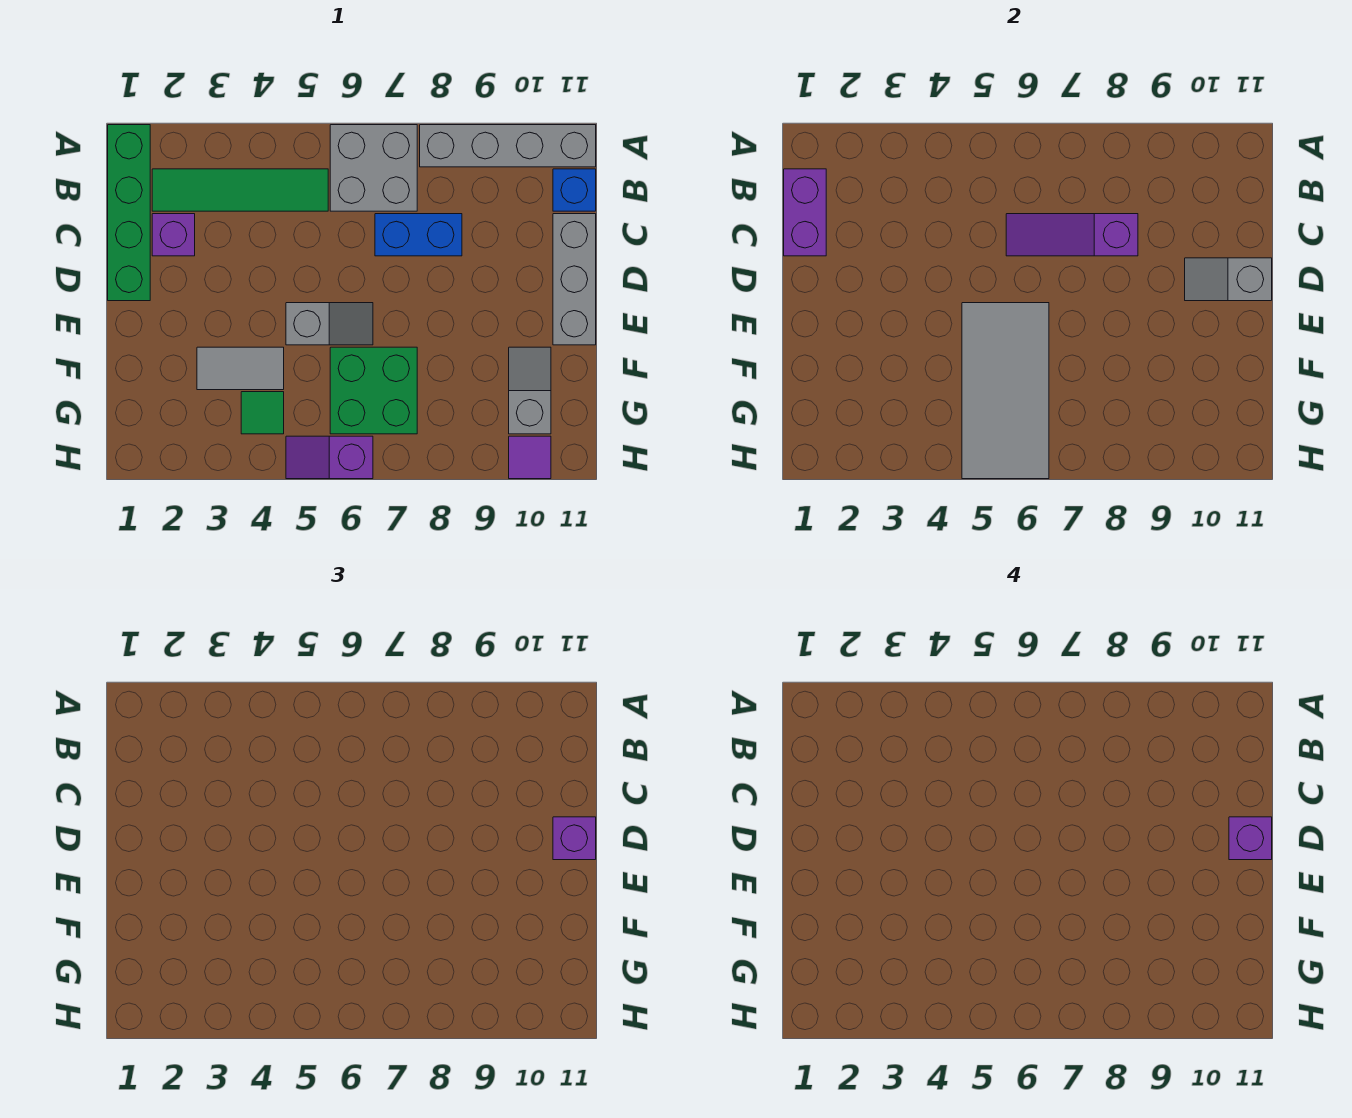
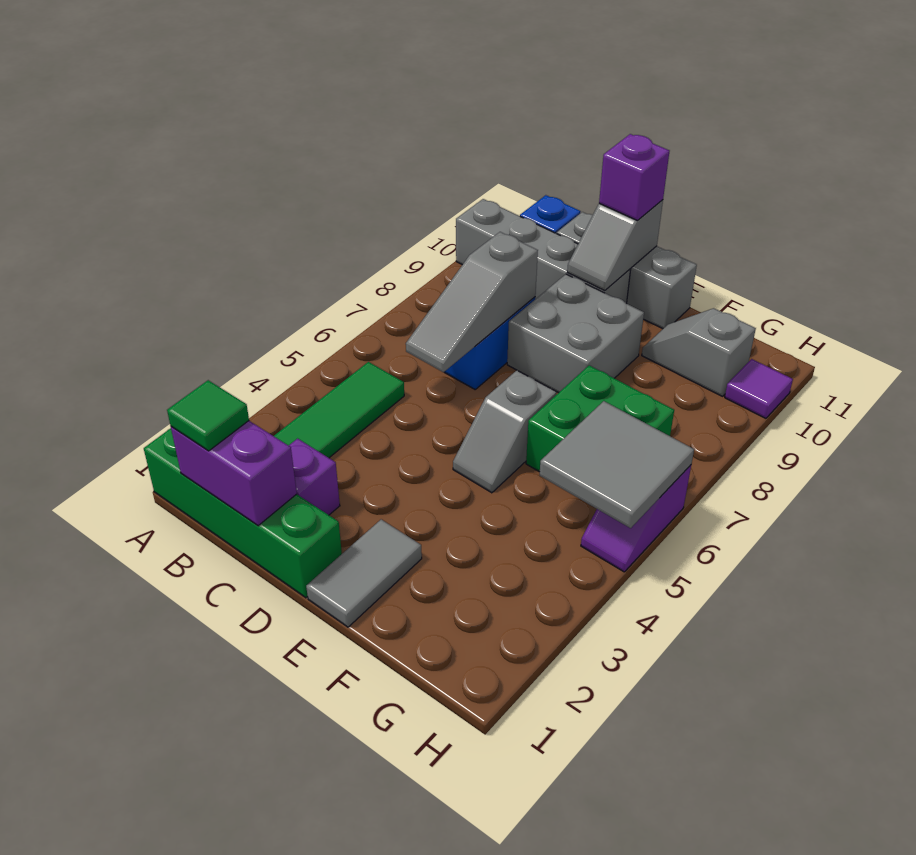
grey brick A6:B7 level 1 -> grey brick D8:E9 level 1
grey brick A8:A11 level 1 -> grey brick A10:D10 level 1
purple slope C6:C8 level 2 top 8 -> grey slope C6:C8 level 2 top 8
purple brick D11 level 4 -> none
grey slope E5:E6 level 1 top 5 -> grey slope E5:E6 level 1 top 6
grey tile E5:H6 level 2 -> grey tile G5:H6 level 2
grey tile F3:F4 level 1 -> grey tile E1:E2 level 1
green tile G4 level 1 -> green tile B1 level 3

